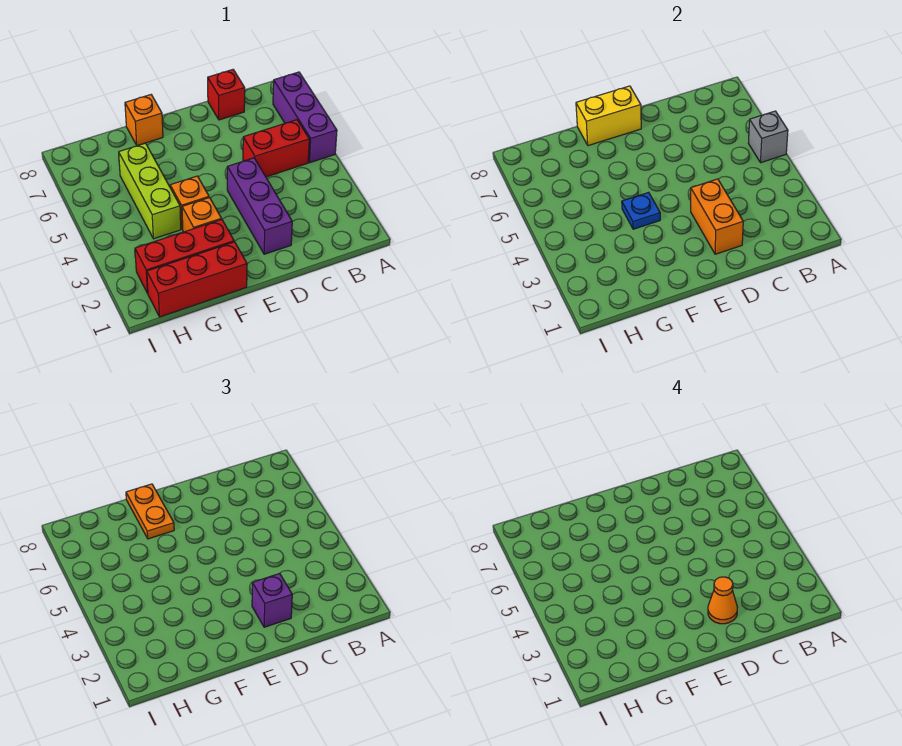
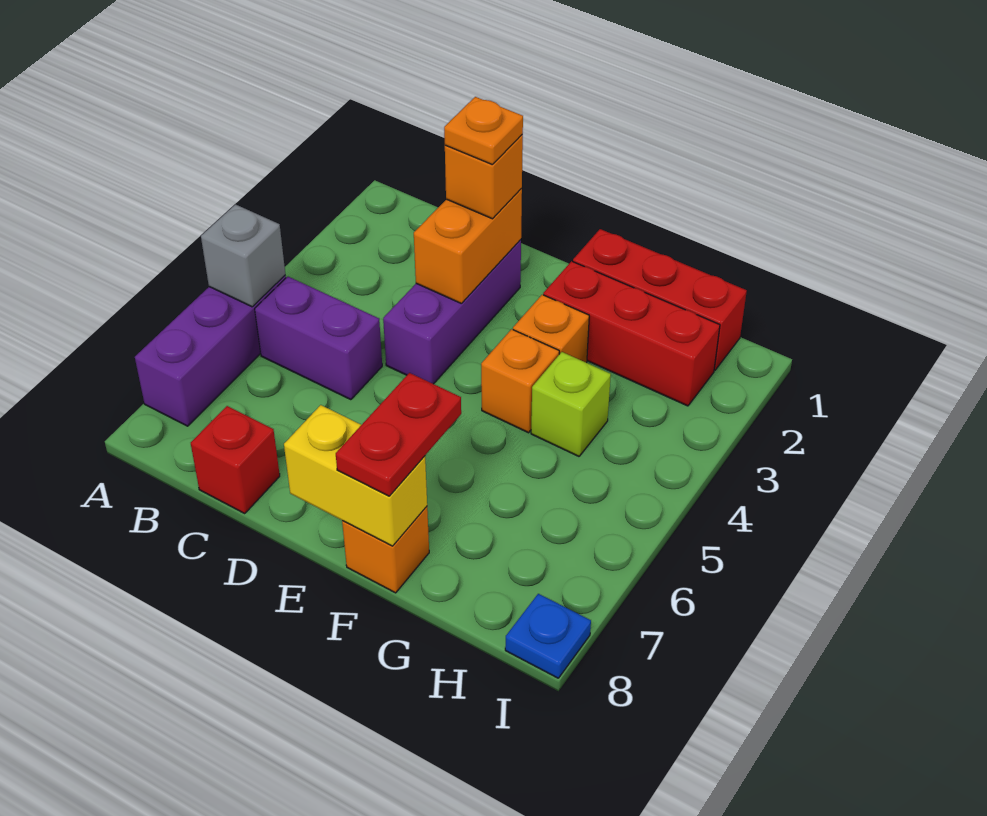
red brick B5:C5 level 1 -> purple brick B5:C5 level 1
purple brick D2 level 3 -> orange brick D2 level 3
orange cone D2 level 4 -> orange plate D2 level 4
blue plate F4 level 2 -> blue plate I8 level 1
orange plate F7:F8 level 3 -> red plate F7:F8 level 3
lime brick G4:G6 level 1 -> lime brick G4 level 1

